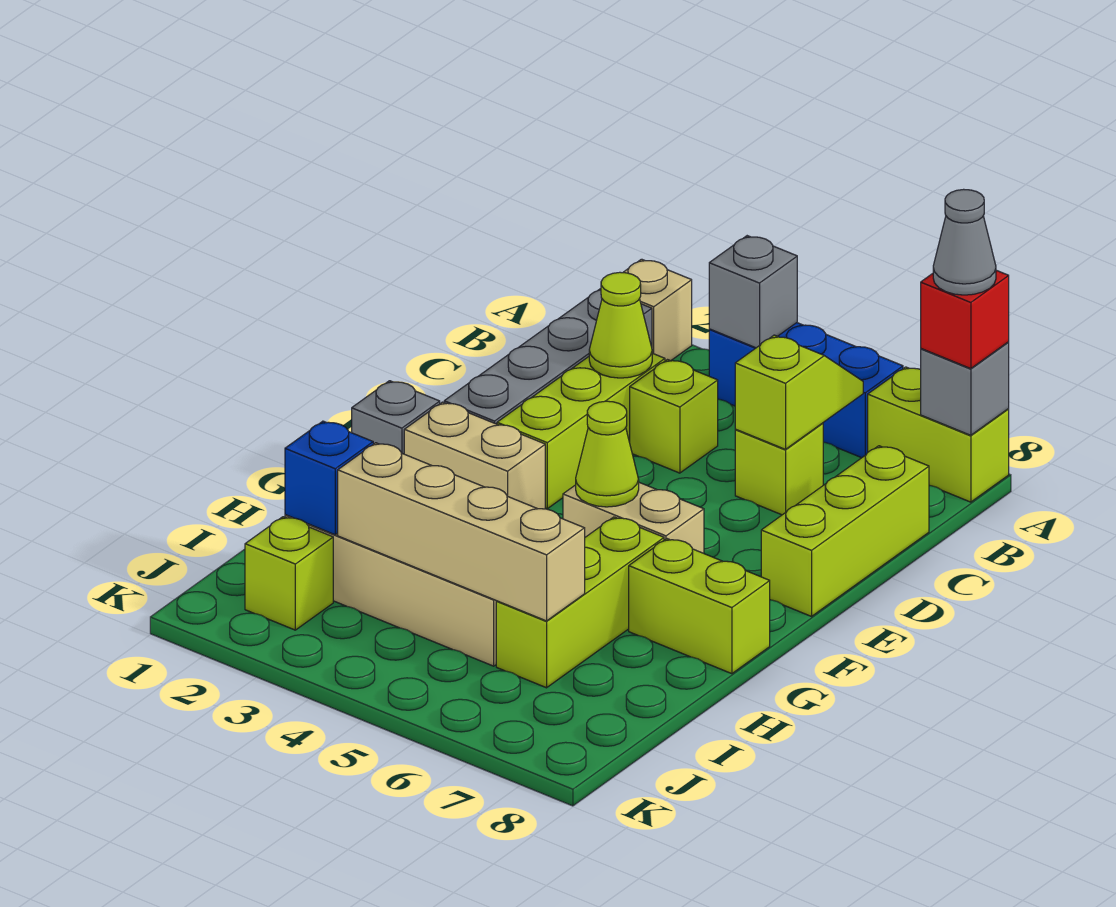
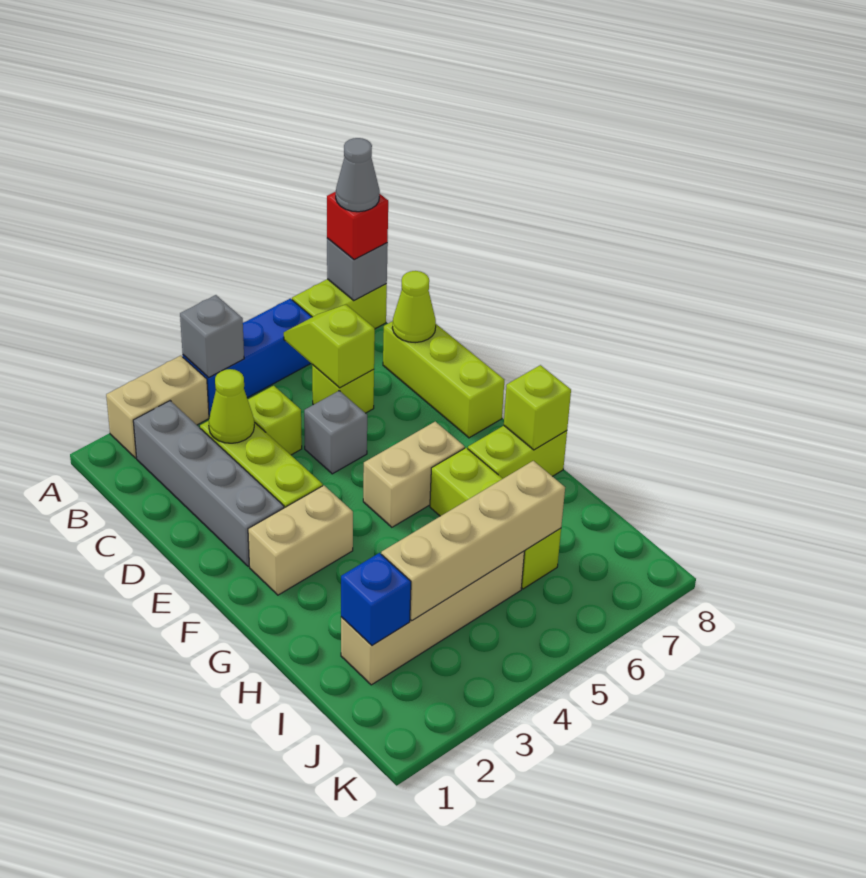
tan brick A2 level 1 -> tan brick A2:A3 level 1
grey brick F1 level 1 -> grey brick D5 level 1
lime cone F5 level 2 -> lime cone C8 level 2
lime brick J2 level 1 -> lime brick G8 level 2

